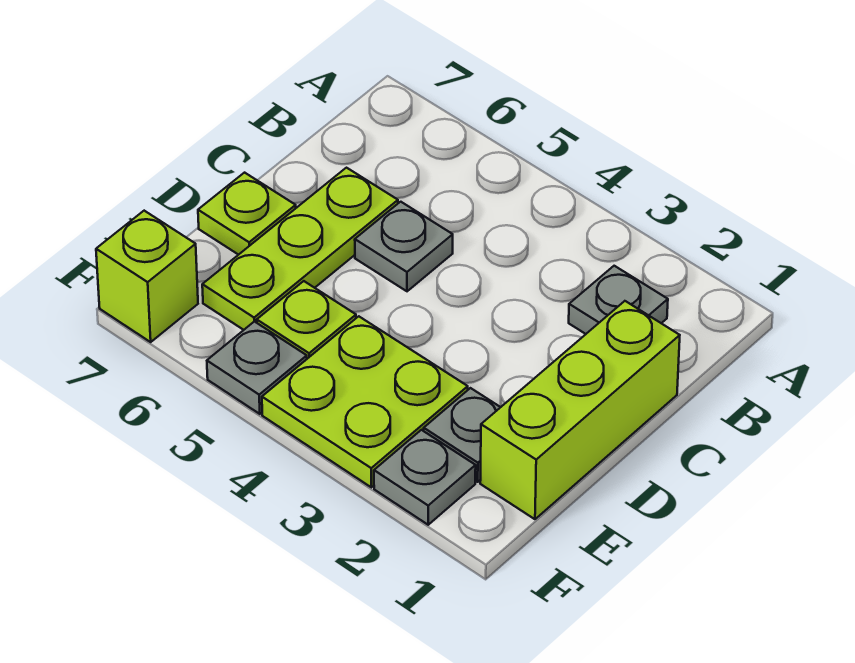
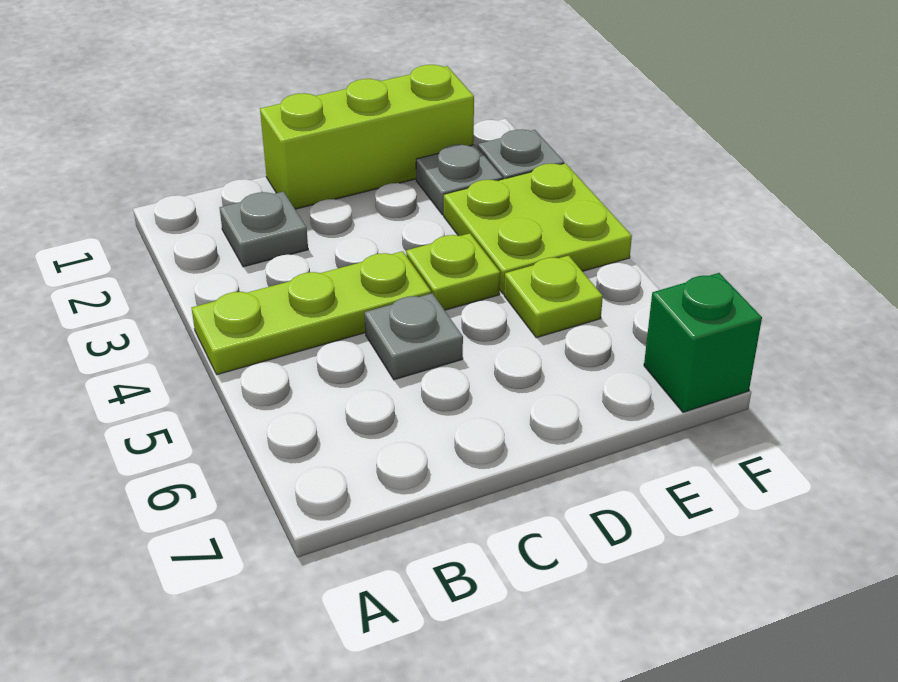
lime plate C6:E6 level 1 -> lime plate A4:C4 level 1
lime plate D7 level 1 -> lime plate D4 level 1
grey plate F5 level 1 -> none
lime brick F7 level 1 -> green brick F7 level 1

